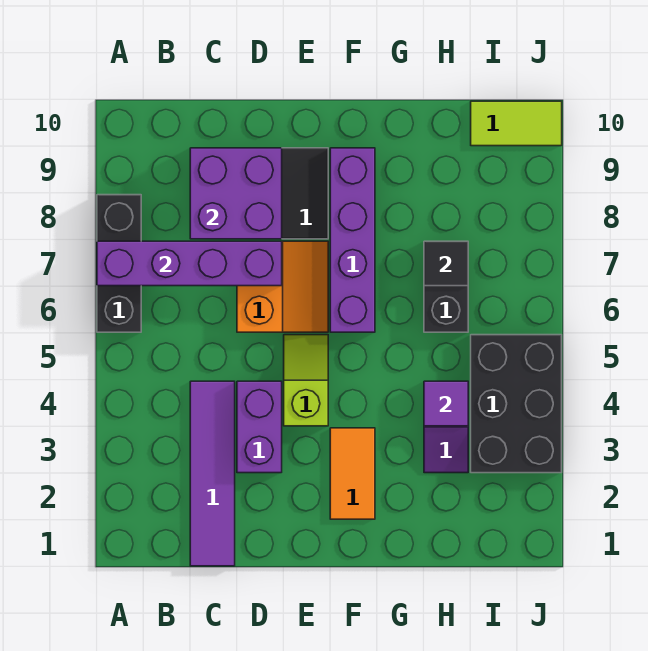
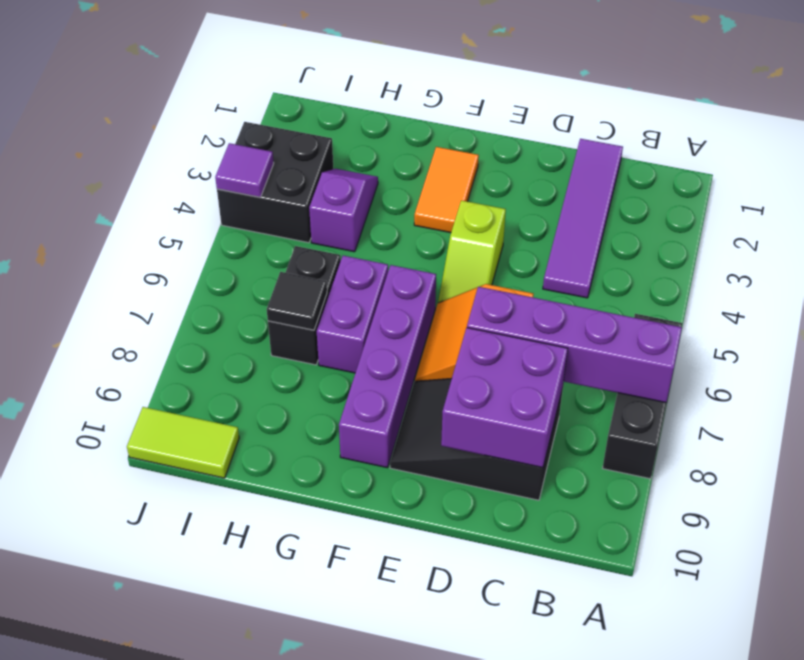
purple brick D3:D4 level 1 -> purple brick G6:G7 level 1
purple tile H4 level 2 -> purple tile J4 level 2
black brick I3:J5 level 1 -> black brick I3:J4 level 1

